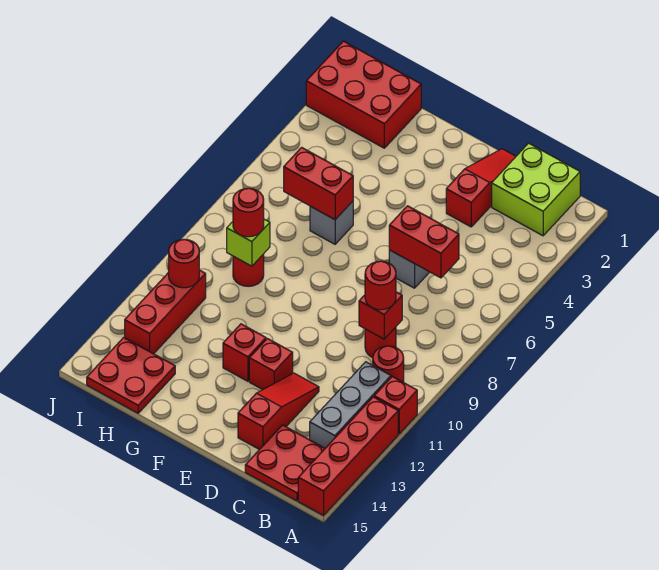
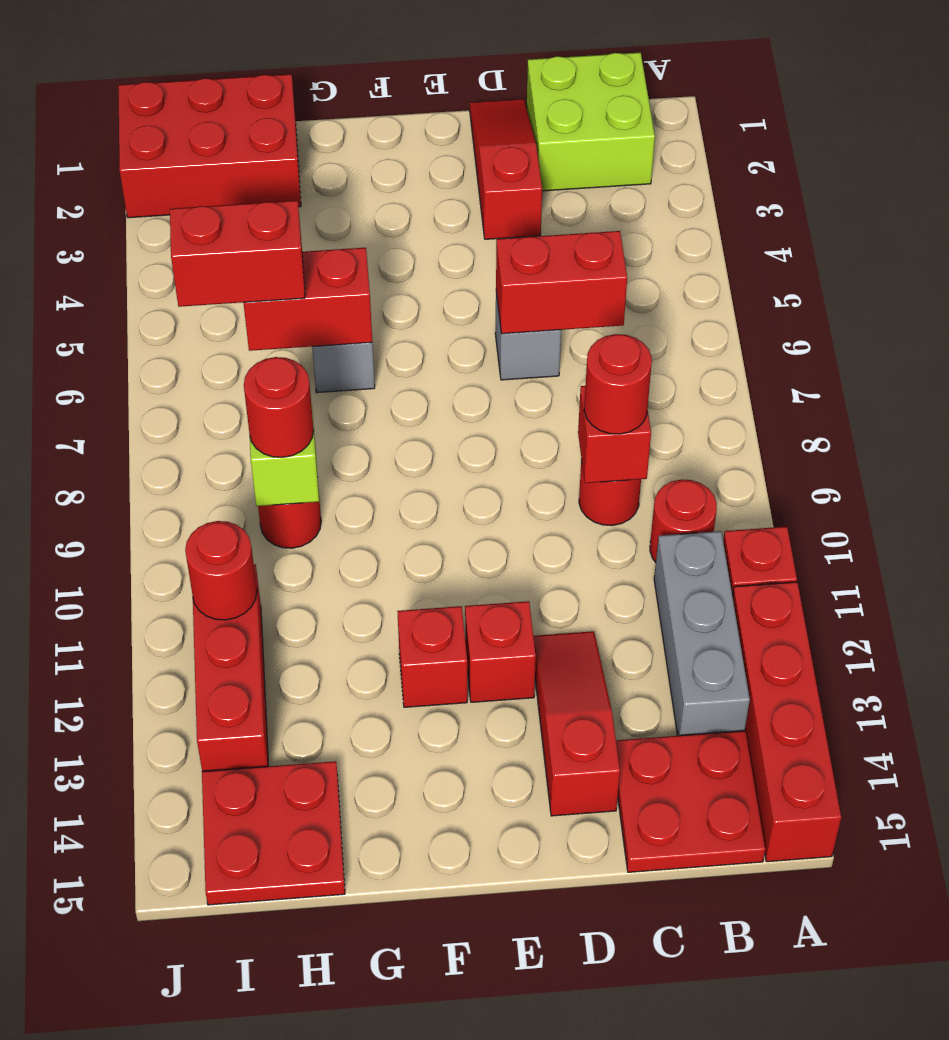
none -> red brick H6:I6 level 3

